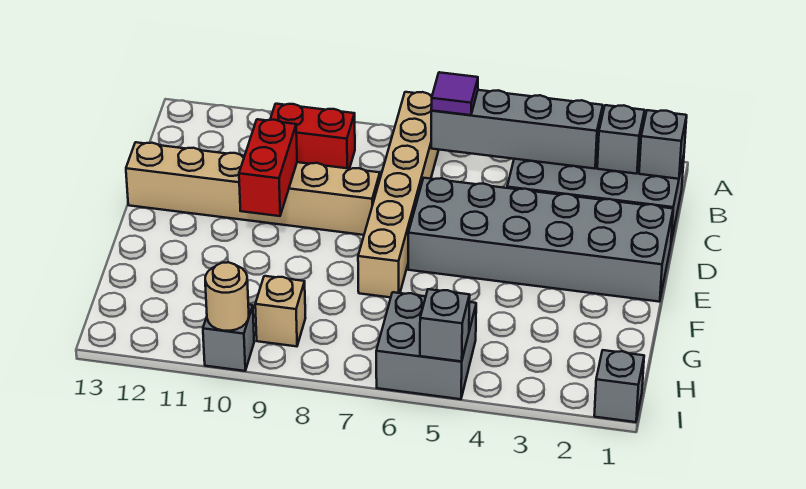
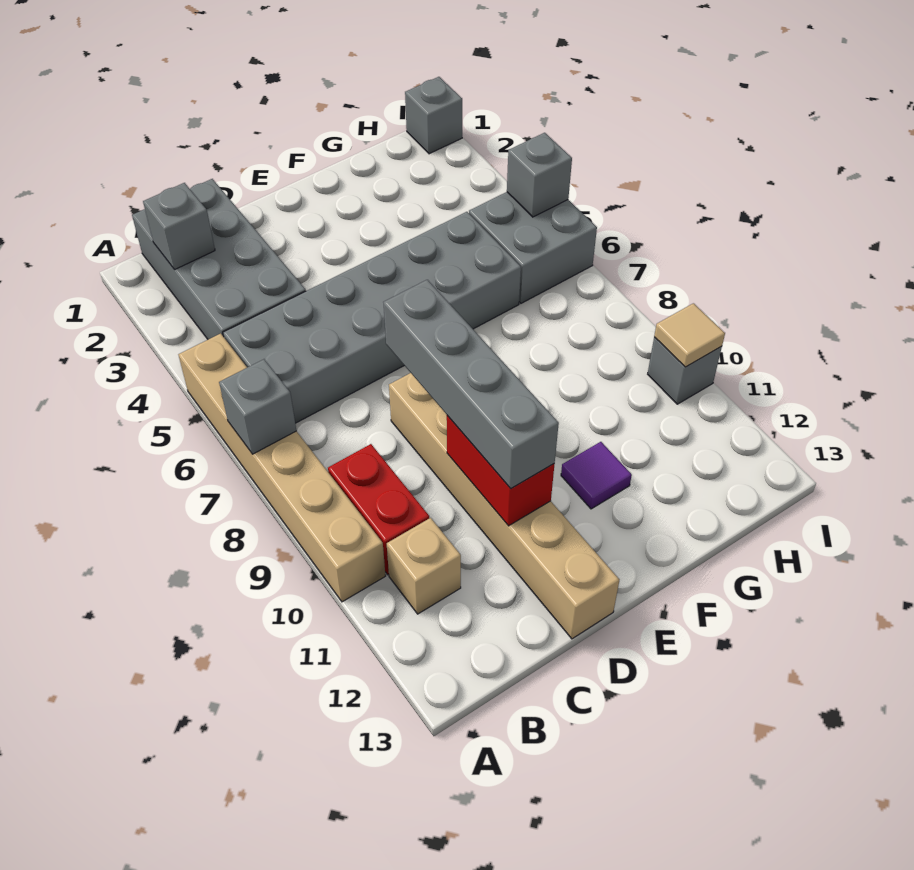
tan brick A7:F7 level 1 -> tan brick A5:A10 level 1
grey brick B1 level 2 -> grey brick A7 level 2
grey brick B3:B6 level 2 -> grey brick D8:D11 level 3
purple tile B6 level 3 -> purple tile F11 level 1
grey brick D1:E6 level 1 -> grey brick B5:G6 level 1
red brick D10:E10 level 2 -> red brick D10:D11 level 2
tan brick H9 level 1 -> tan brick B11 level 1
tan round brick I10 level 2 -> tan tile I10 level 2

